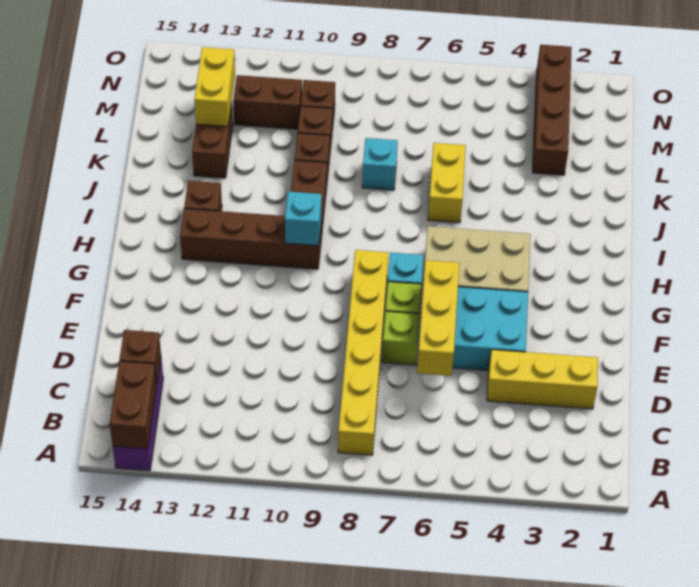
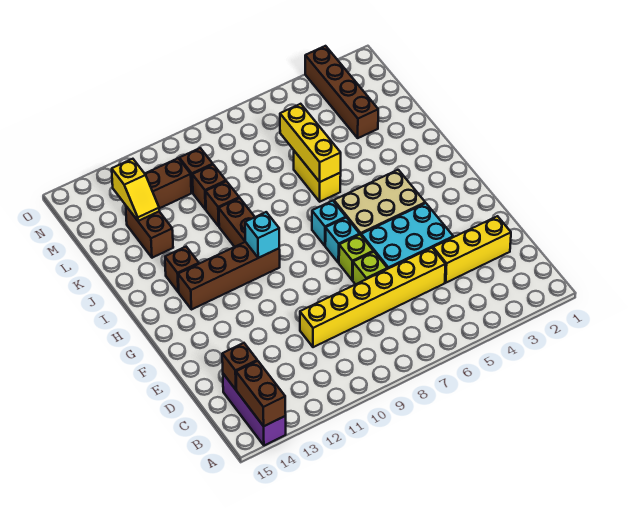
yellow brick B8:G8 level 1 -> yellow brick D5:D10 level 1
yellow brick D6:F6 level 2 -> yellow brick J6:L6 level 2
cyan brick K8 level 1 -> cyan brick H7 level 1
yellow brick L13:M13 level 2 -> yellow slope L13:M13 level 2 top M

